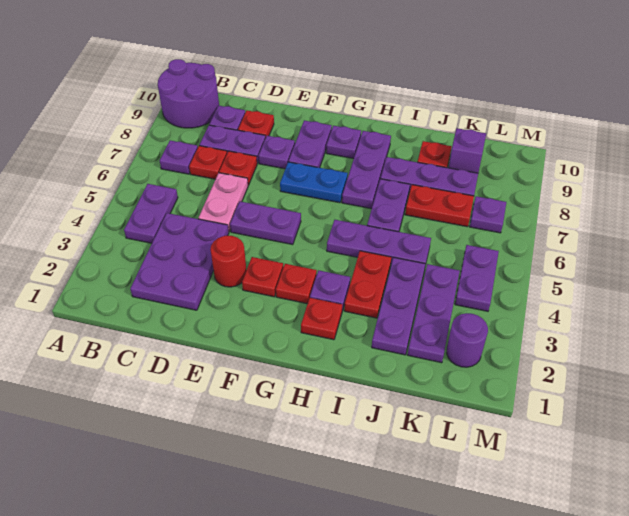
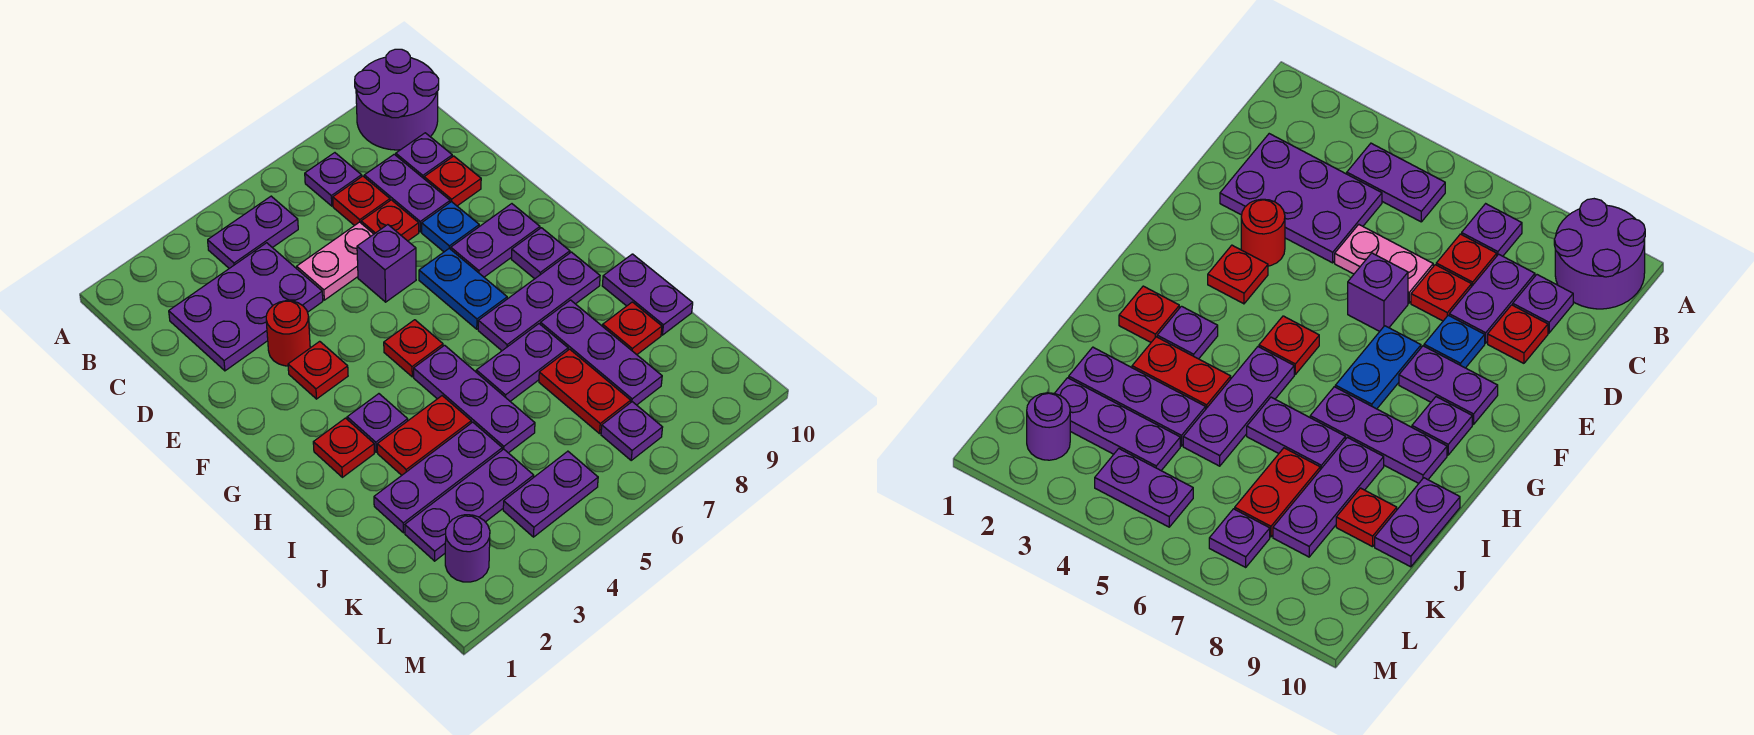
purple plate E5:F5 level 1 -> purple plate I10:J10 level 1
purple plate E8 level 1 -> blue plate E8 level 1
red plate G3 level 1 -> red plate G5 level 1
purple brick K9 level 1 -> purple brick E6 level 1

